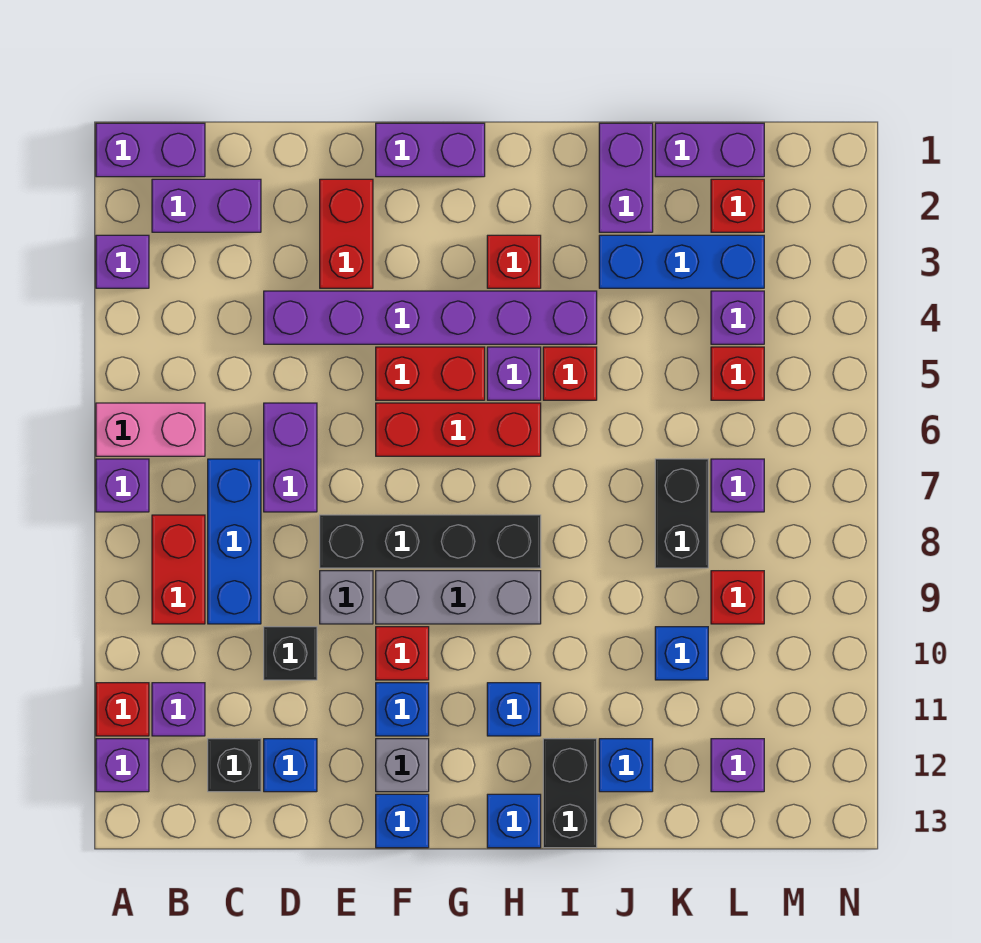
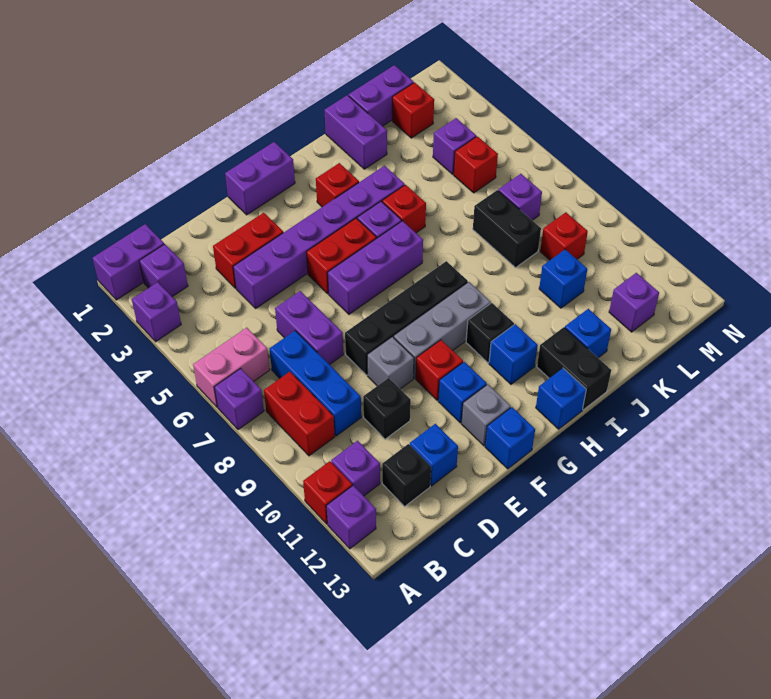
purple brick B2:C2 level 1 -> purple brick B2 level 1
red brick E2:E3 level 1 -> red brick D3:E3 level 1
red brick F6:H6 level 1 -> purple brick F6:H6 level 1
none -> black brick H10 level 1
blue brick J3:L3 level 1 -> none

